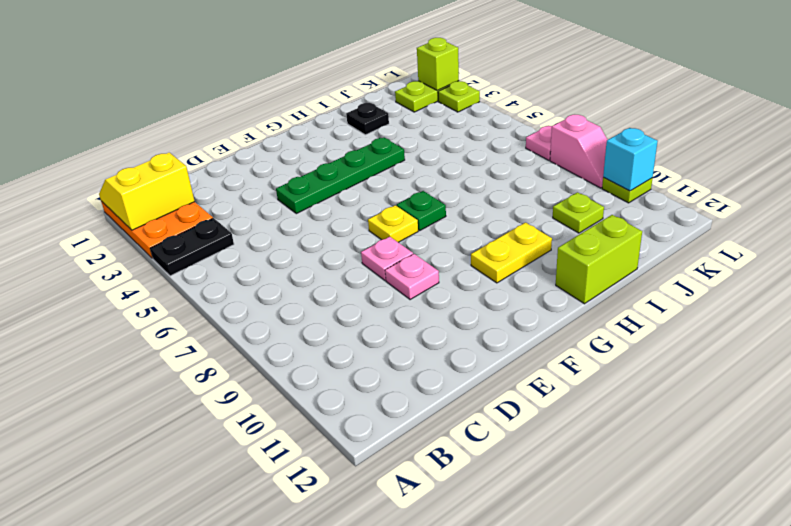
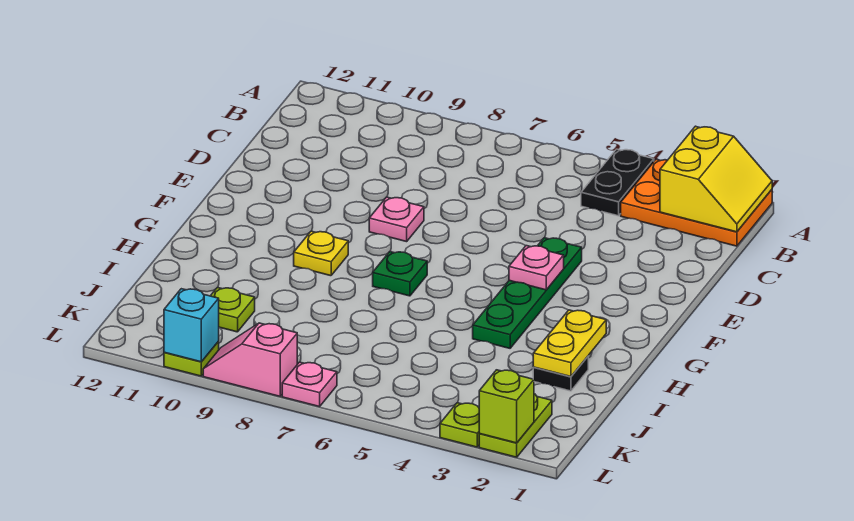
pink plate E9 level 1 -> pink plate F4 level 2
yellow plate F7 level 1 -> yellow plate G9 level 1
yellow plate G10:H10 level 1 -> yellow plate H2:I2 level 2
lime brick H12:I12 level 1 -> none

